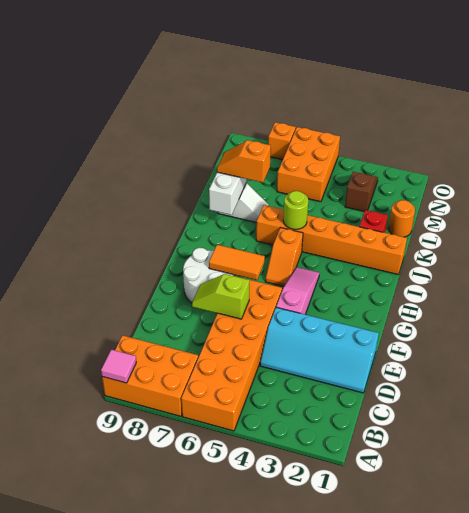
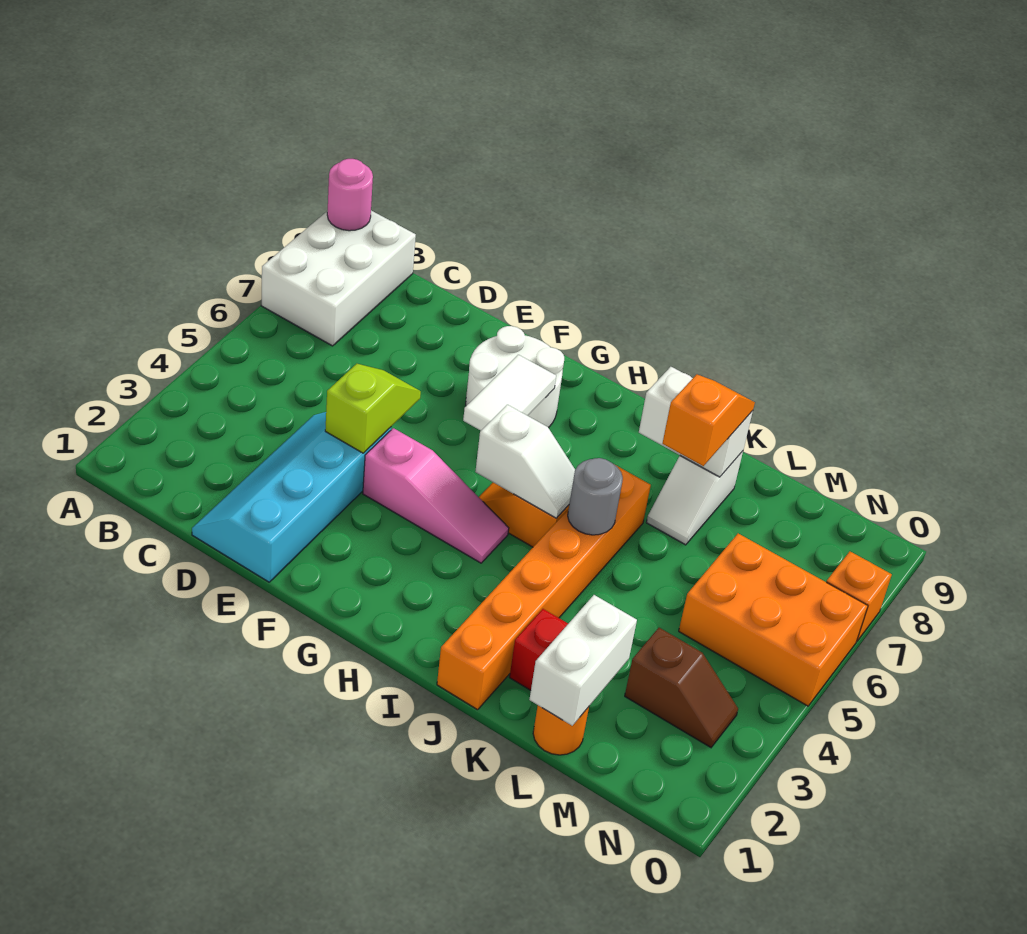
orange brick A5:F6 level 1 -> none
orange brick A7:B9 level 1 -> white brick A7:B9 level 1
pink tile A9 level 2 -> pink round brick A9 level 2
lime slope E6:E7 level 2 top 6 -> lime slope E4:E5 level 2 top 4
orange tile G6:G7 level 2 -> white tile G6:G7 level 2
none -> white slope H5:I5 level 2 top H
lime round brick J5 level 2 -> grey round brick J5 level 2
none -> white brick L1:L2 level 2

